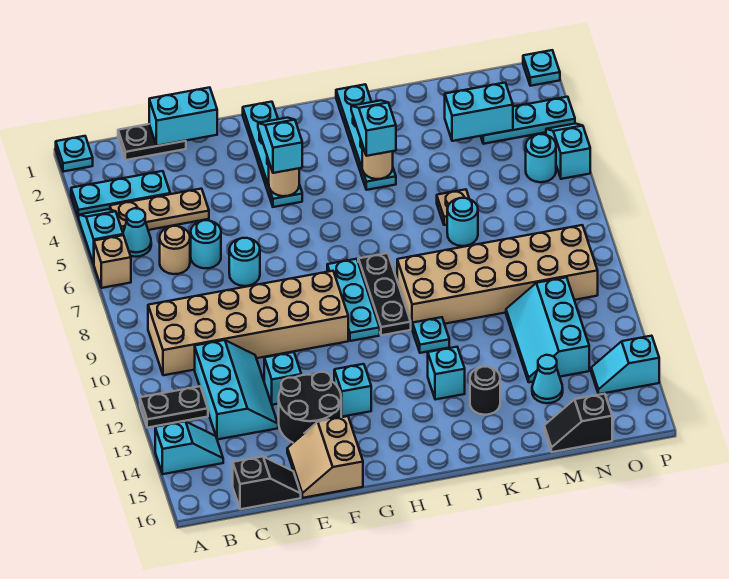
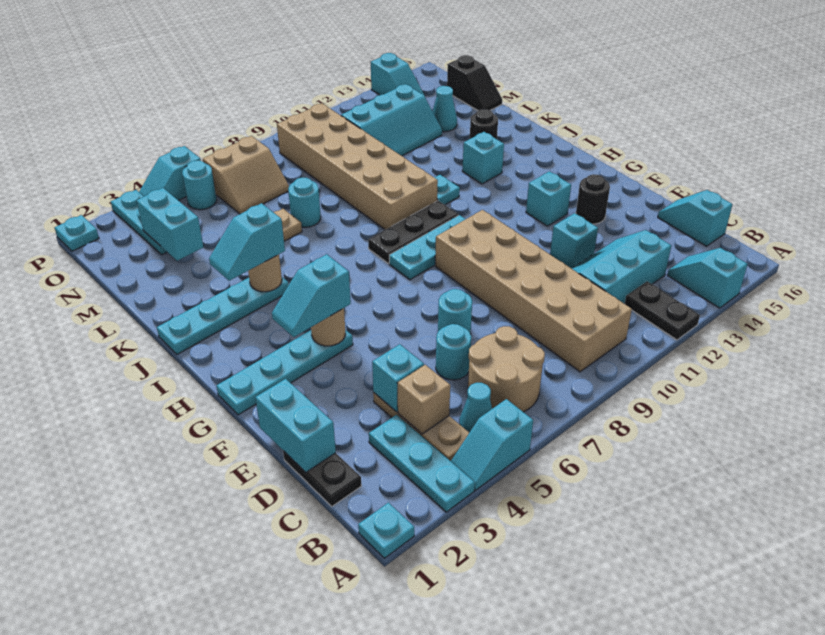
tan brick A6 level 1 -> tan brick C4 level 2
tan round brick C6 level 1 -> tan round brick B6:C7 level 1
black slope C16:D16 level 1 top C -> cyan slope C16:D16 level 1 top C
none -> cyan brick D4 level 2
black round brick E13:F14 level 1 -> black round brick F14 level 1
tan slope E15:F16 level 1 top F -> tan slope N6:O7 level 1 top O

